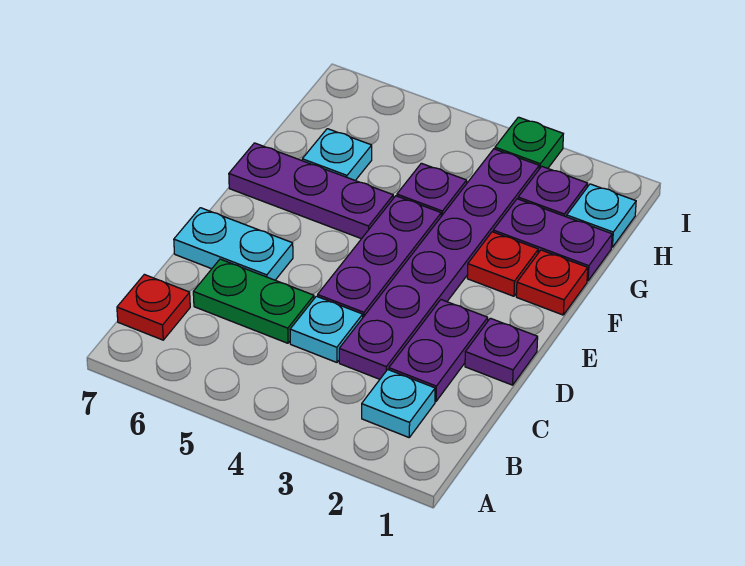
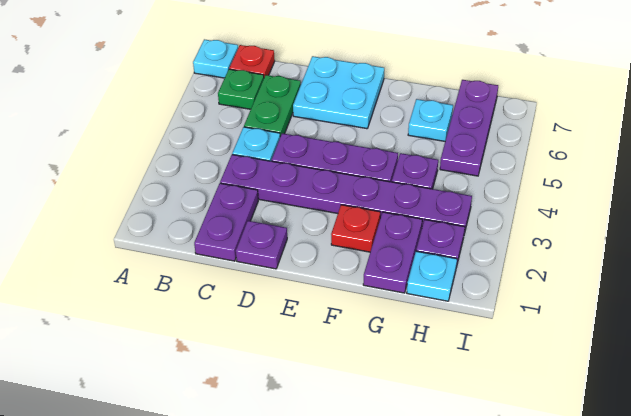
cyan plate B2 level 1 -> cyan plate A7 level 1
purple plate C2:D2 level 1 -> purple plate C1:C2 level 1
cyan plate D6:D7 level 1 -> cyan plate D6:E7 level 1
red plate F1 level 1 -> none
purple plate F5:F7 level 1 -> purple plate H5:H7 level 1
green plate I3 level 1 -> green plate B6 level 1

